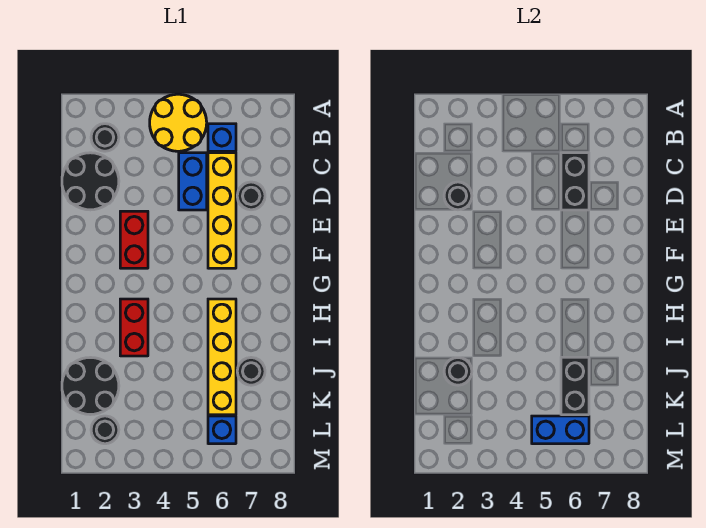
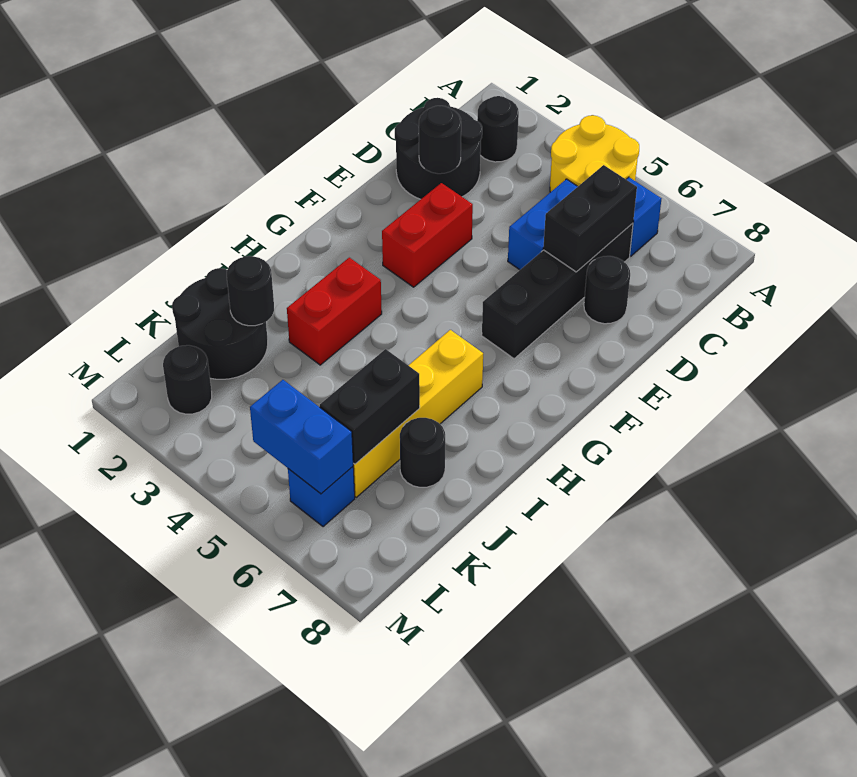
yellow brick C6:F6 level 1 -> black brick C6:F6 level 1

